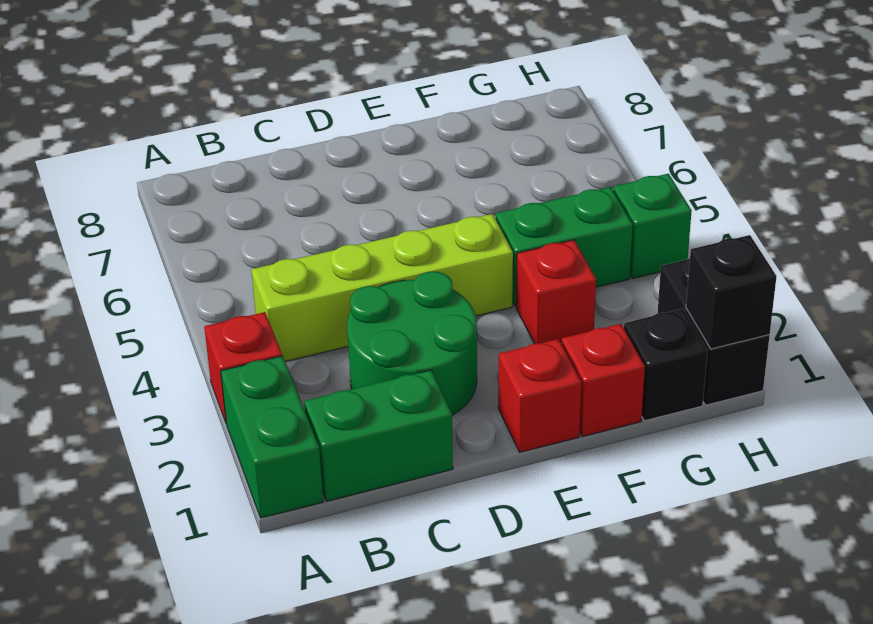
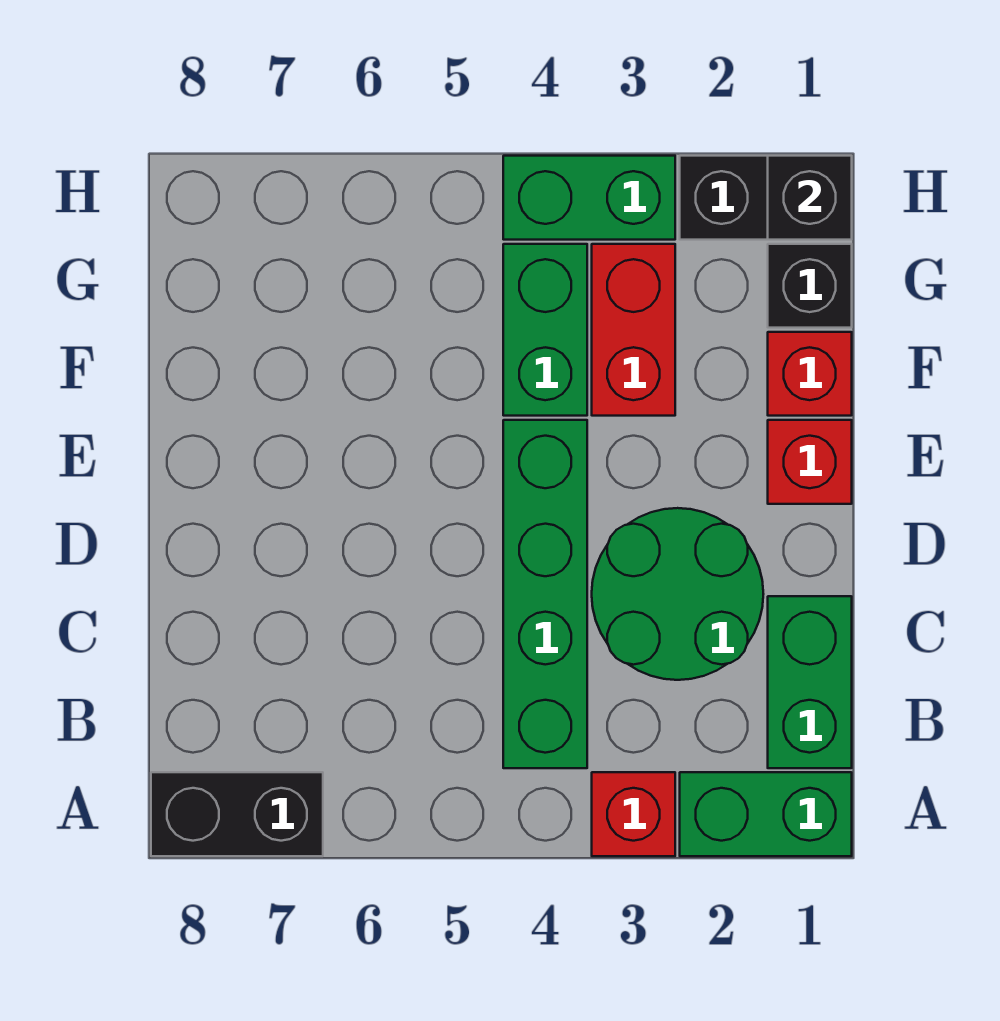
none -> black brick A7:A8 level 1
lime brick B4:E4 level 1 -> green brick B4:E4 level 1
red brick F3 level 1 -> red brick F3:G3 level 1
green brick H4 level 1 -> green brick H3:H4 level 1

